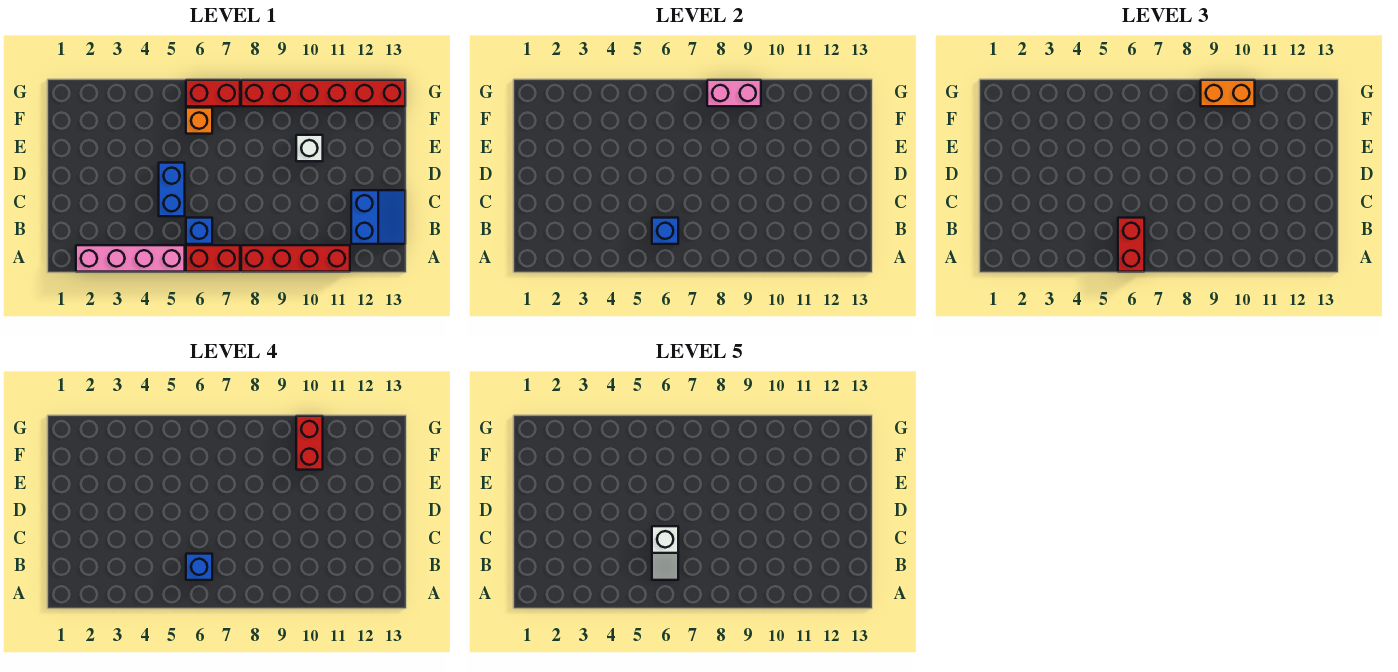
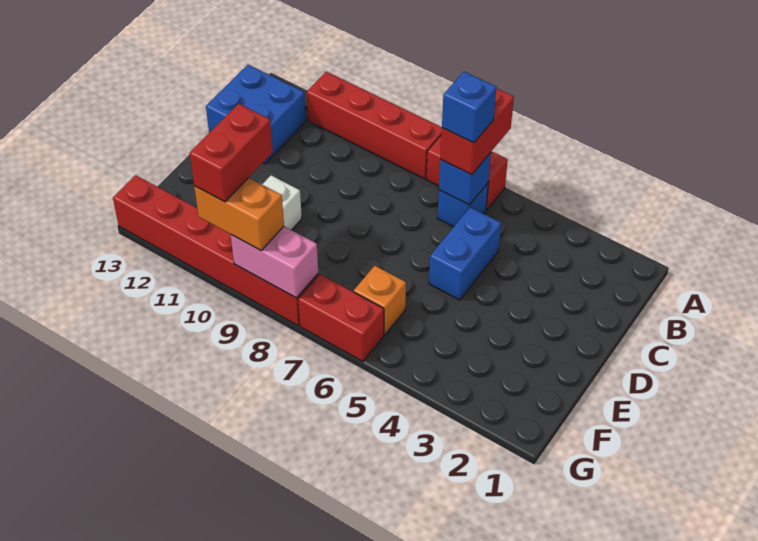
pink brick A2:A5 level 1 -> none
white slope B6:C6 level 5 top C -> none
blue slope B12:C13 level 1 top 12 -> blue brick B12:C13 level 1

